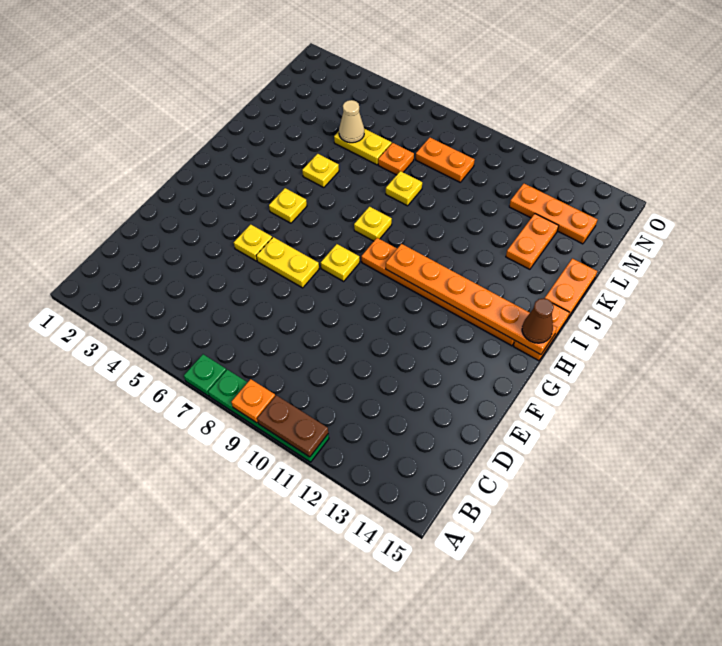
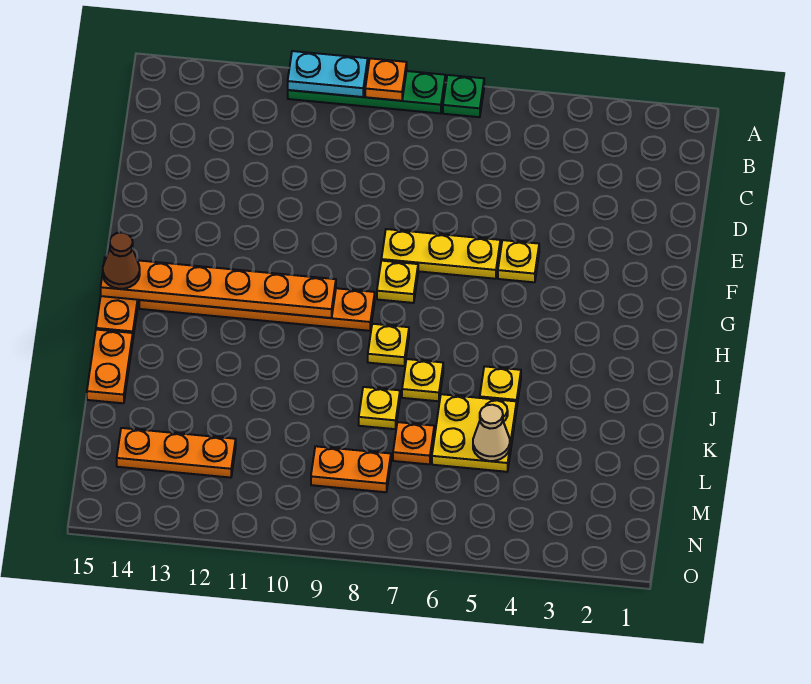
brown plate A10:A11 level 2 -> cyan plate A10:A11 level 2
yellow plate F6:F7 level 1 -> yellow plate F6:F8 level 1
yellow plate H5 level 1 -> yellow plate J7 level 1
orange plate K13:L13 level 1 -> none
yellow plate L5:L6 level 1 -> yellow plate K5:L6 level 1

